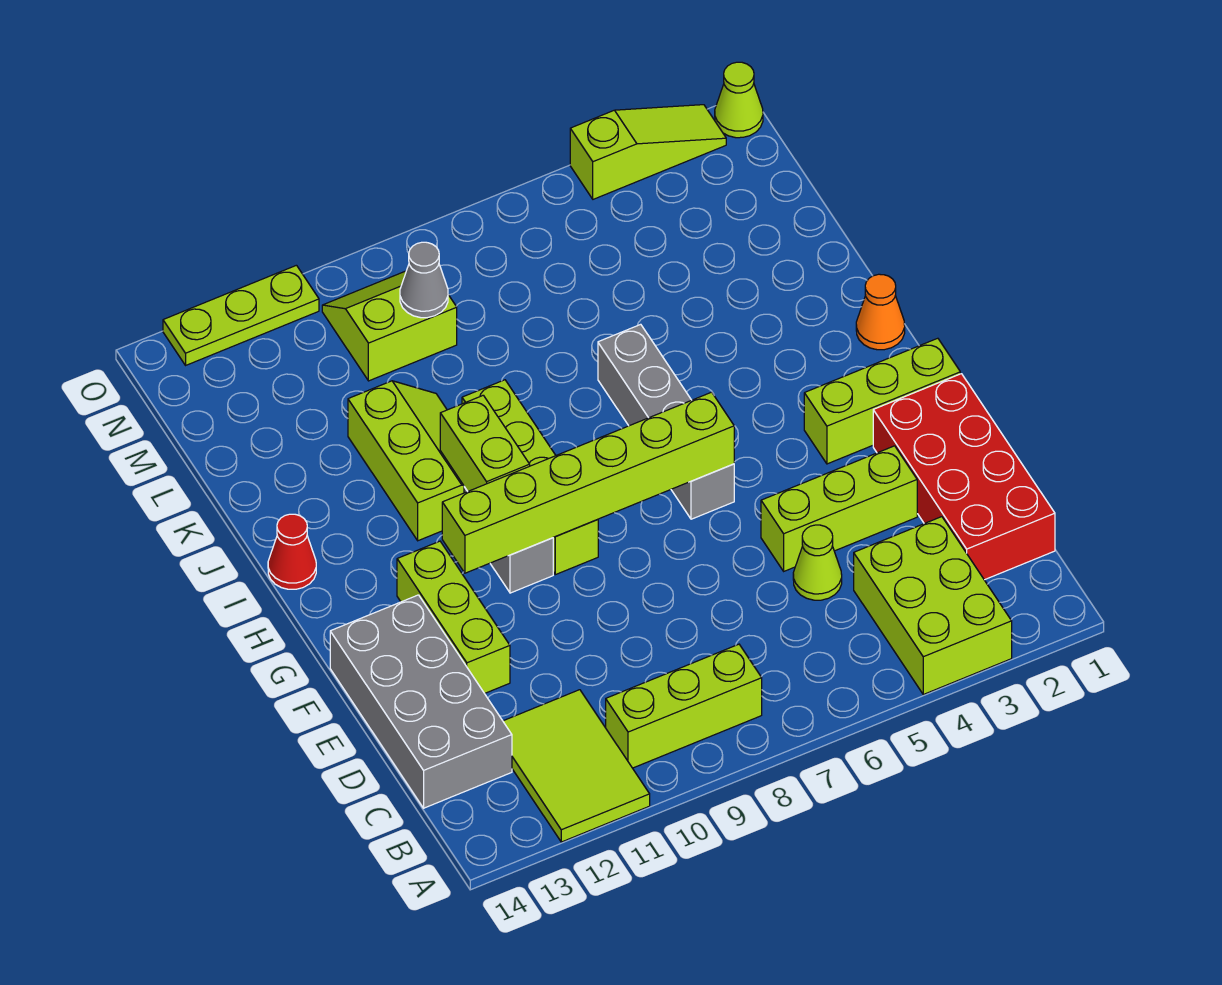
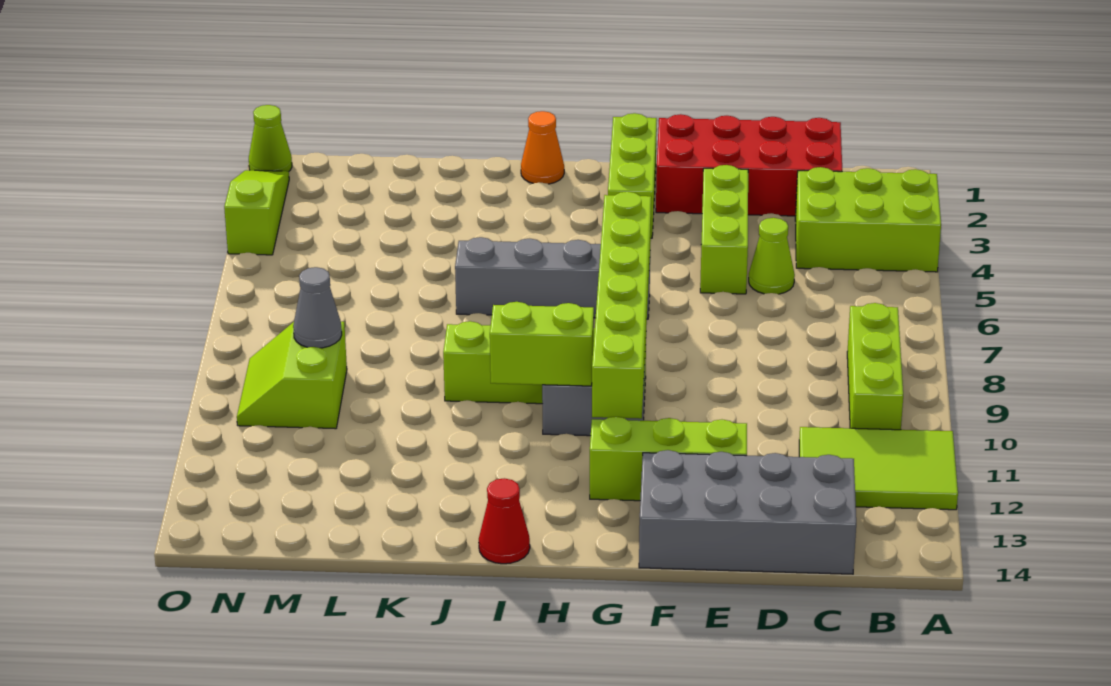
lime slope I10:K11 level 1 top 11 -> none
lime plate O11:O13 level 1 -> none

